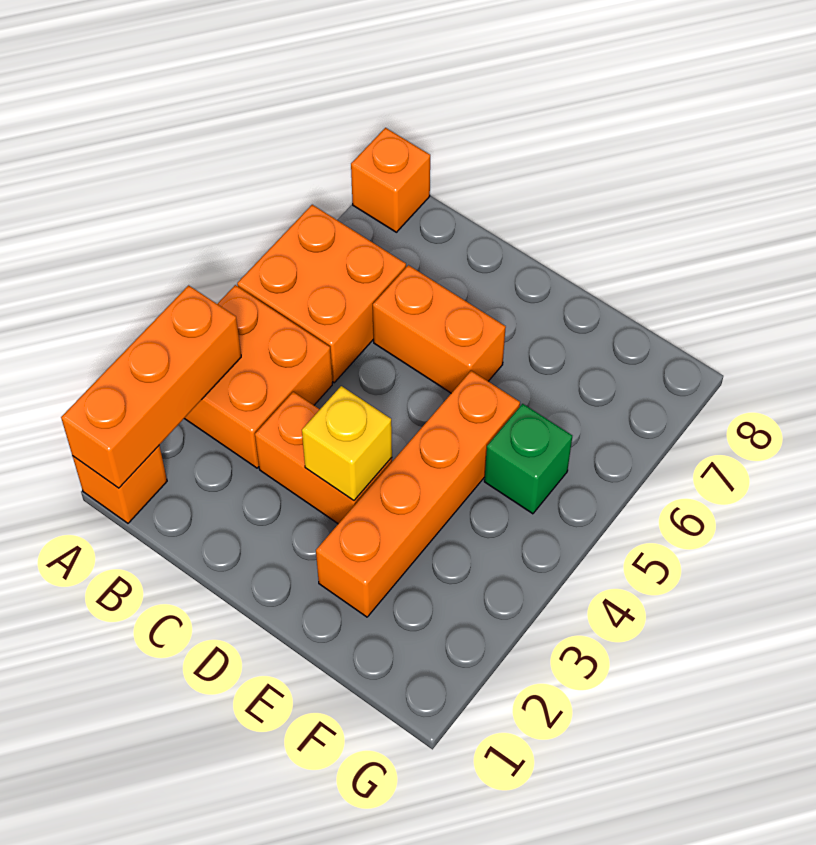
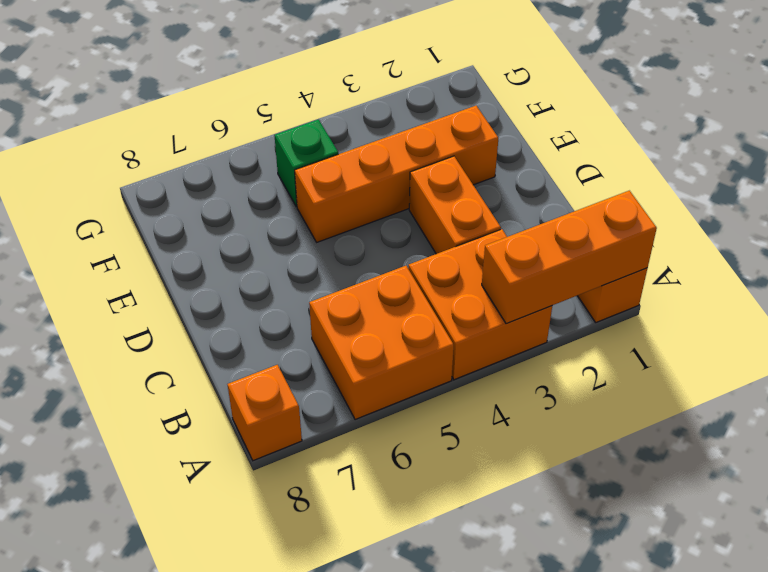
orange brick C6:D6 level 1 -> none
yellow brick D3 level 2 -> none

